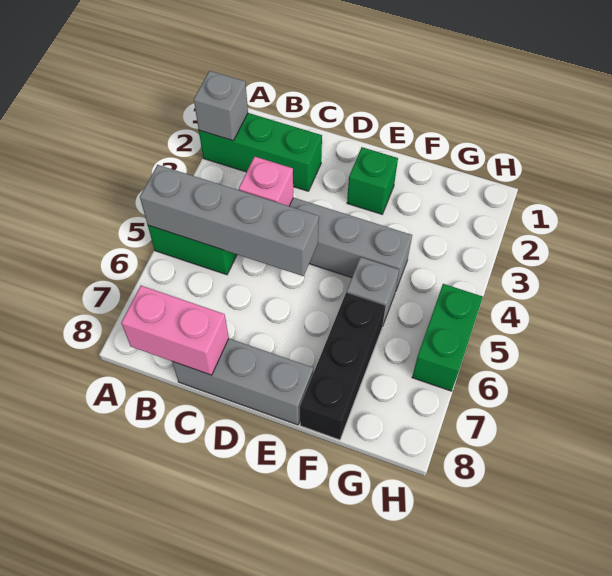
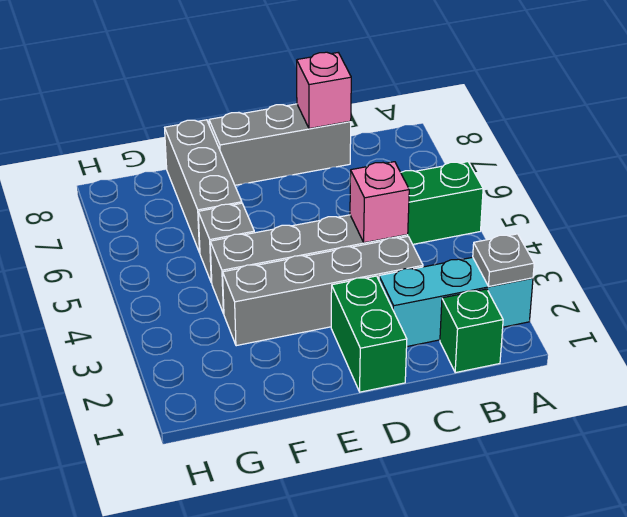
green brick A2:C2 level 1 -> cyan brick A2:C2 level 1
grey brick A2 level 2 -> grey plate A2 level 2
grey brick A5:D5 level 2 -> grey brick C3:F3 level 1
pink brick B8:C8 level 2 -> pink brick C8 level 2
green brick E2 level 1 -> green brick B1 level 1
black brick F6:F8 level 1 -> grey brick F6:F8 level 1
green brick H5:H6 level 1 -> green brick D1:D2 level 1

